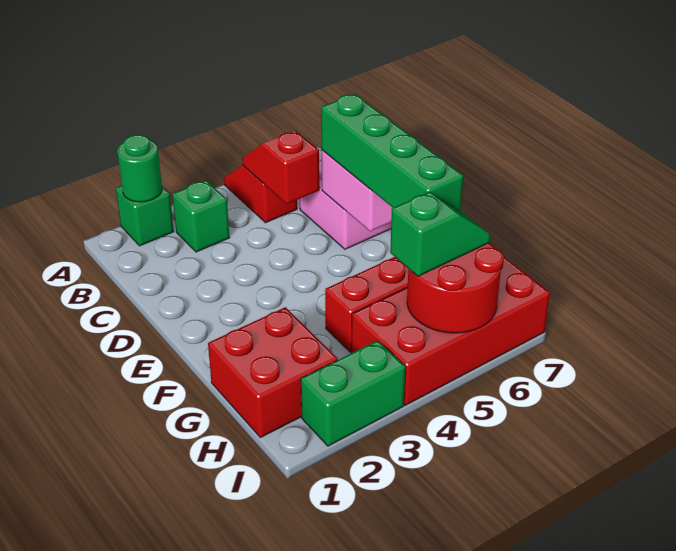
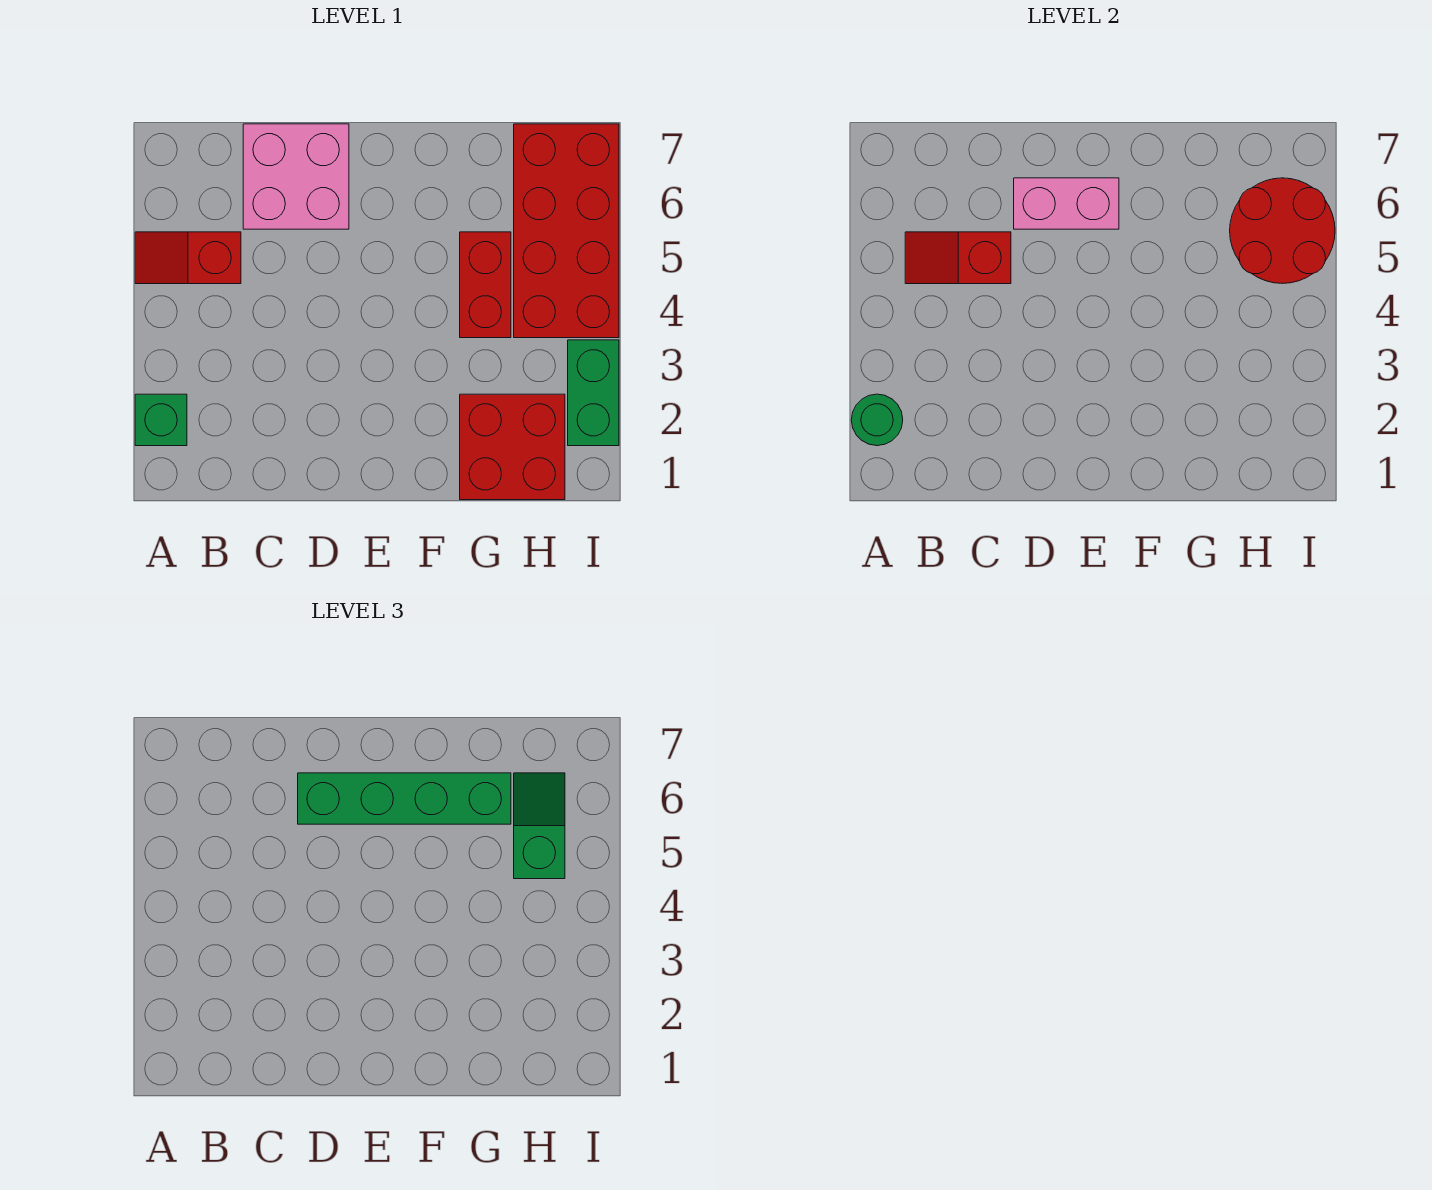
green brick B3 level 1 -> none

